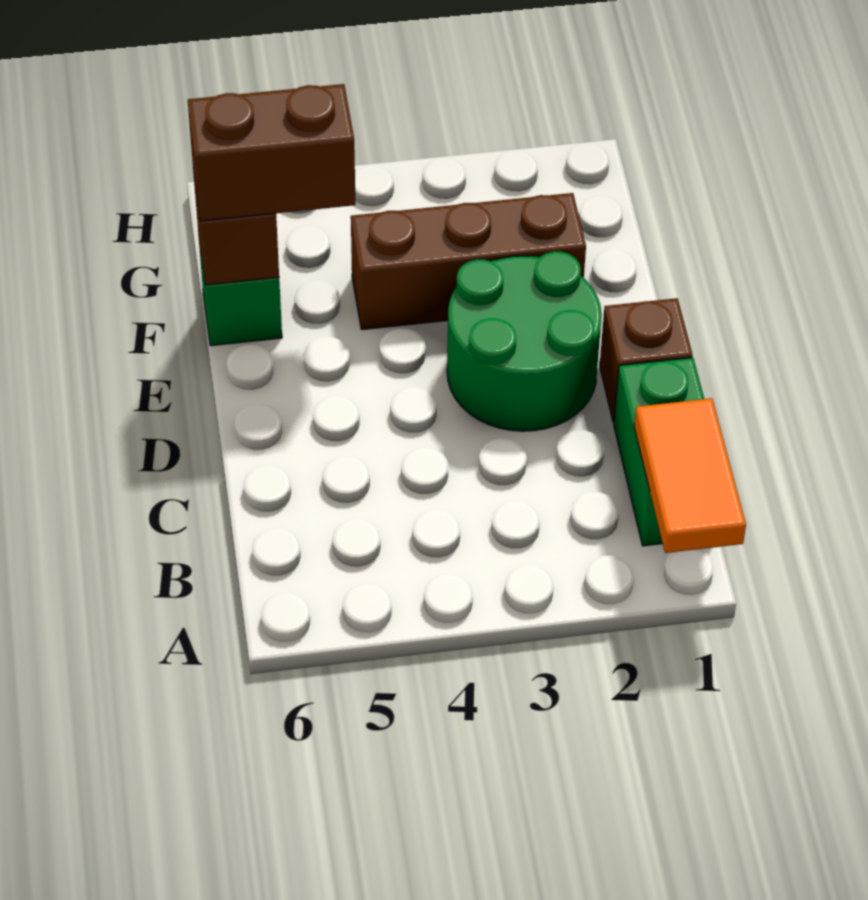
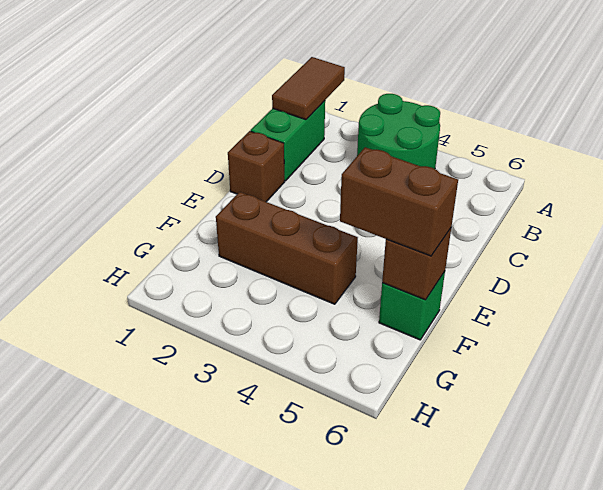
orange tile A1:B1 level 2 -> brown tile A1:B1 level 2
green round brick D2:E3 level 1 -> green round brick A3:B4 level 1

